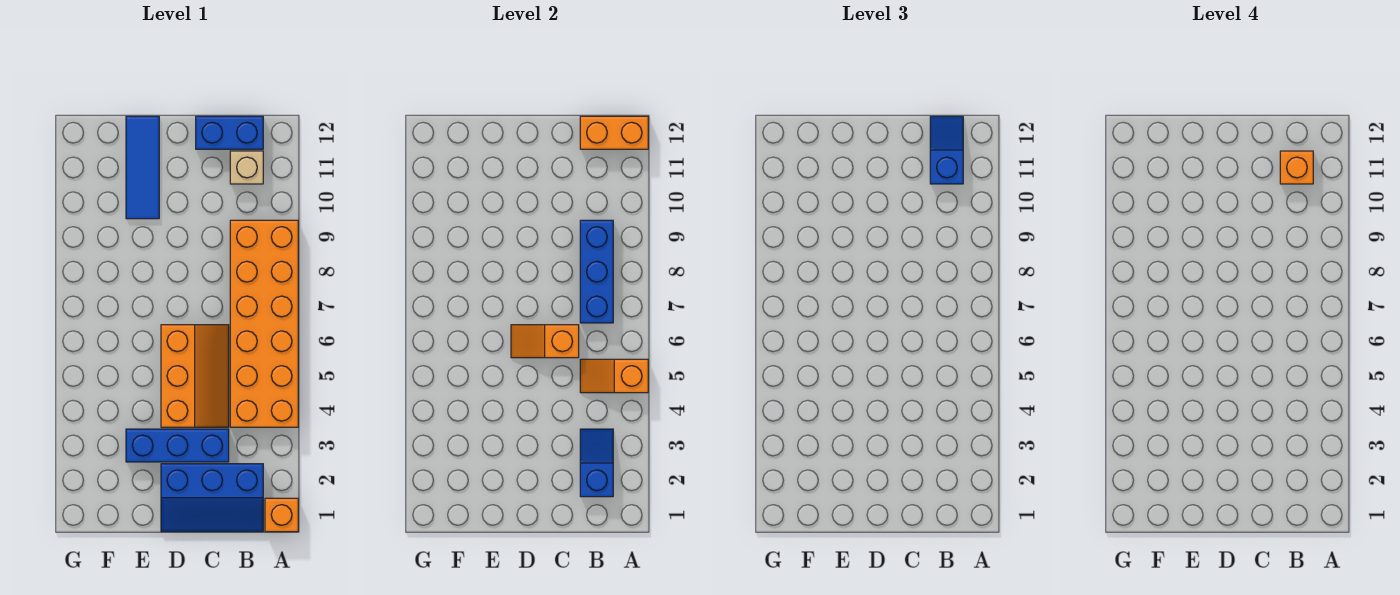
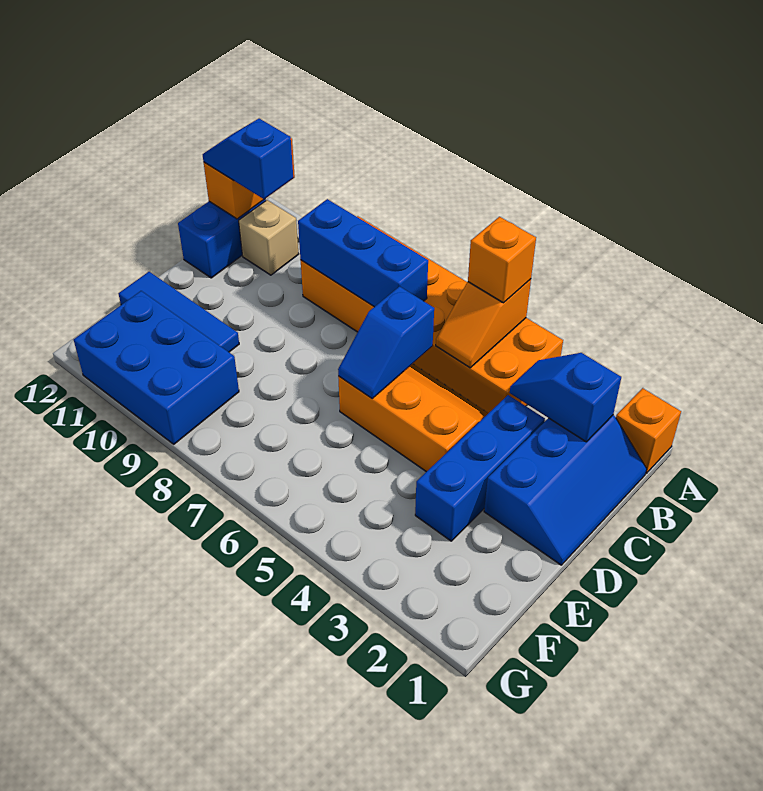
orange brick B11 level 4 -> orange brick A5 level 3
orange slope C6:D6 level 2 top C -> blue slope C6:D6 level 2 top C
none -> blue brick F9:G11 level 1

